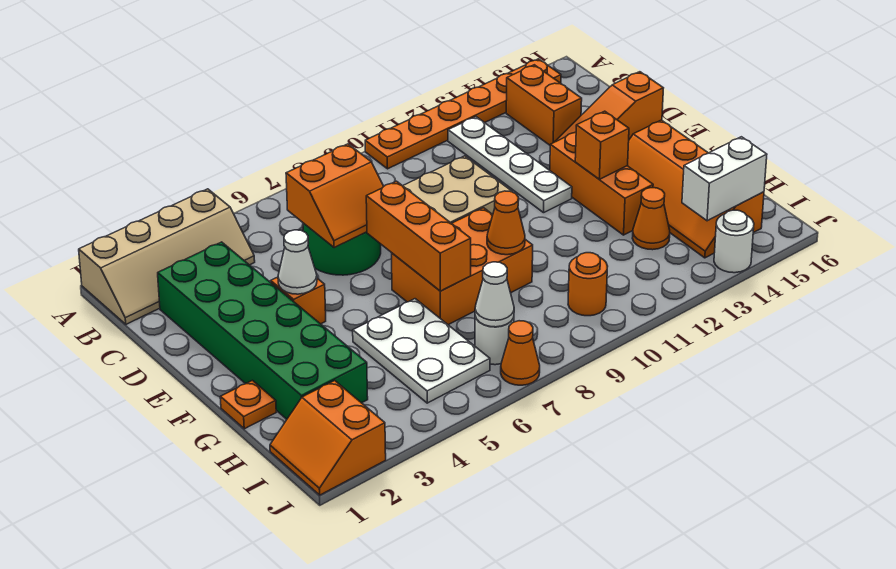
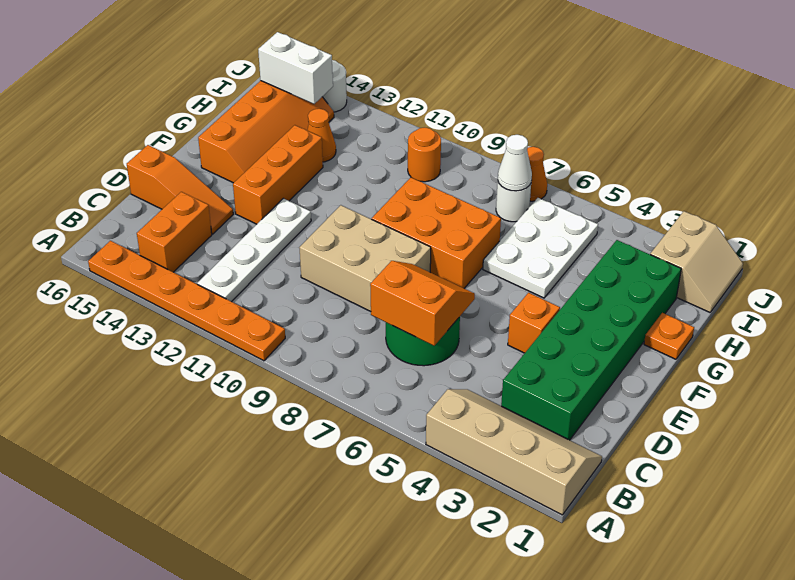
white cone E4 level 2 -> none
orange brick E7:G7 level 2 -> none
orange brick F13 level 2 -> none
orange cone G9 level 2 -> none
orange slope I1:J2 level 1 top 2 -> tan slope I1:J2 level 1 top 2

